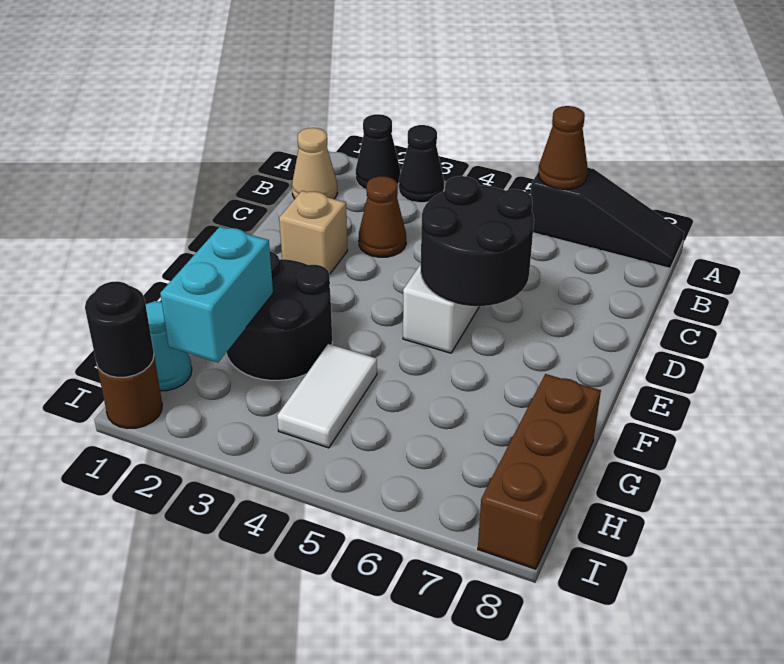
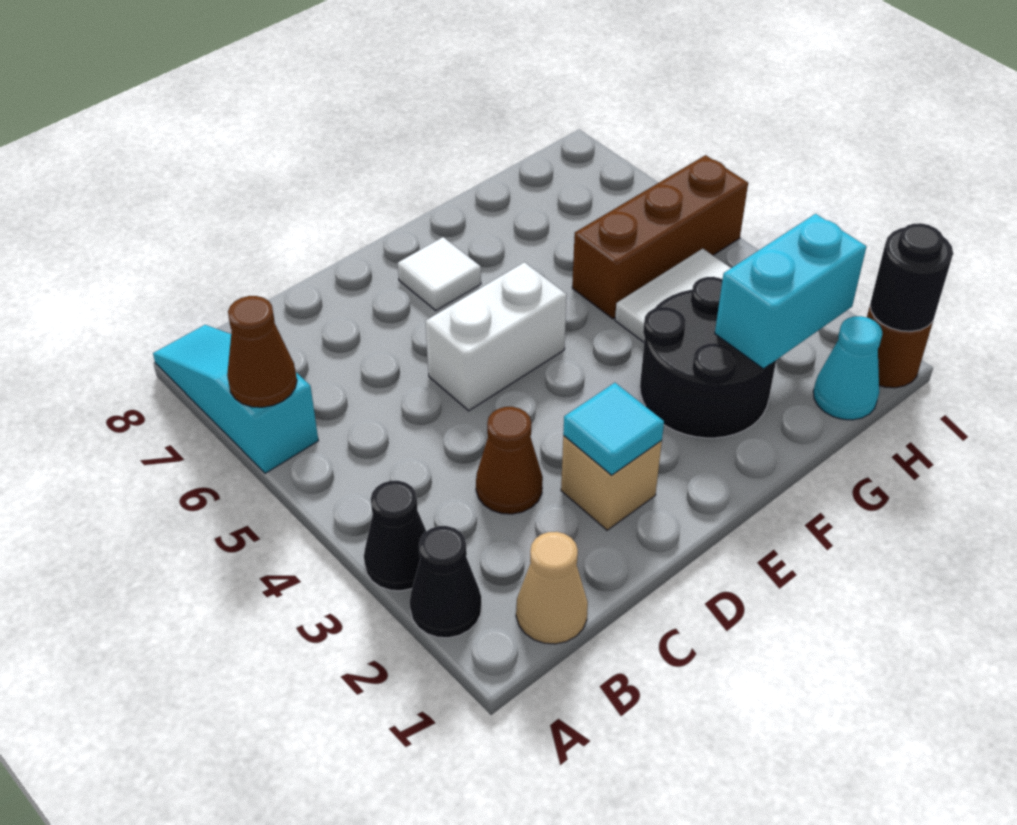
black slope A6:A8 level 1 top 6 -> cyan slope A6:A8 level 1 top 6
none -> cyan tile D2 level 2
black round brick D5:E6 level 2 -> none
none -> white tile E7 level 1
brown brick G8:I8 level 1 -> brown brick G5:I5 level 1

